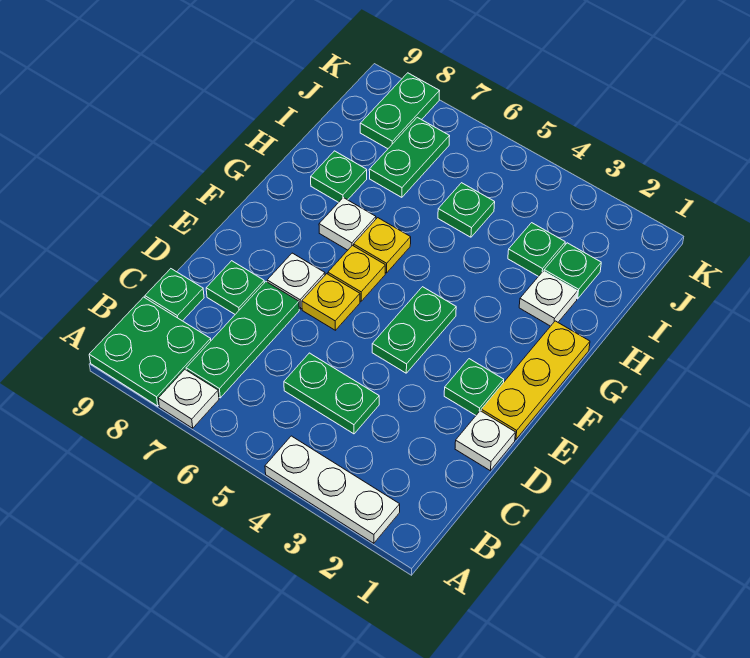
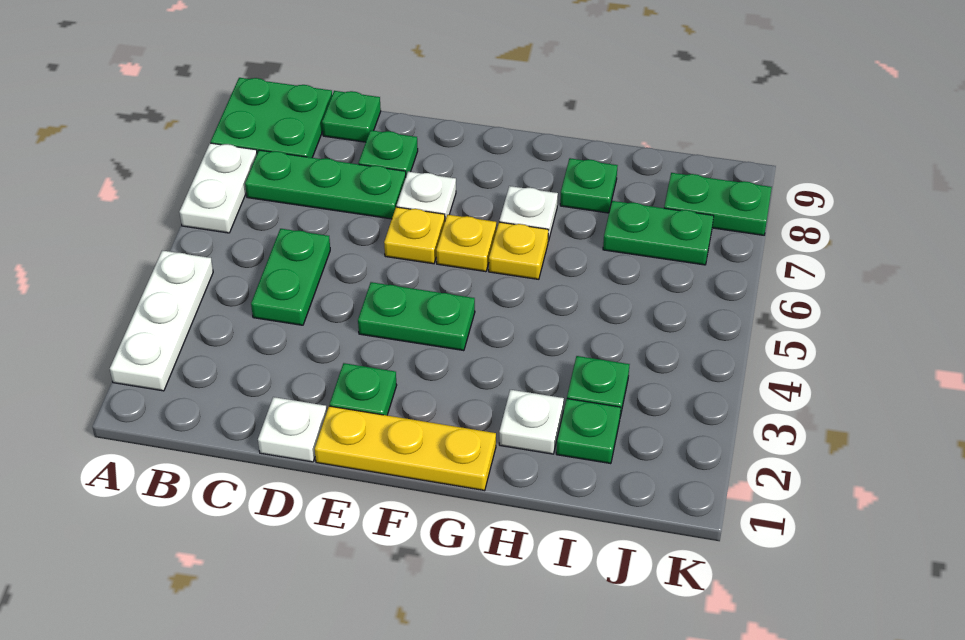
white plate A7 level 1 -> white plate A6:A7 level 1
green plate I5 level 1 -> none

